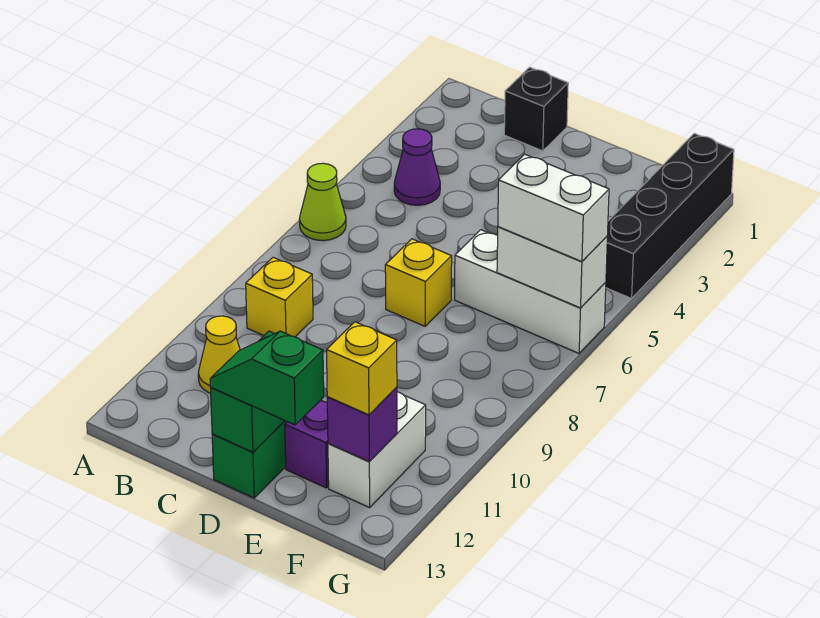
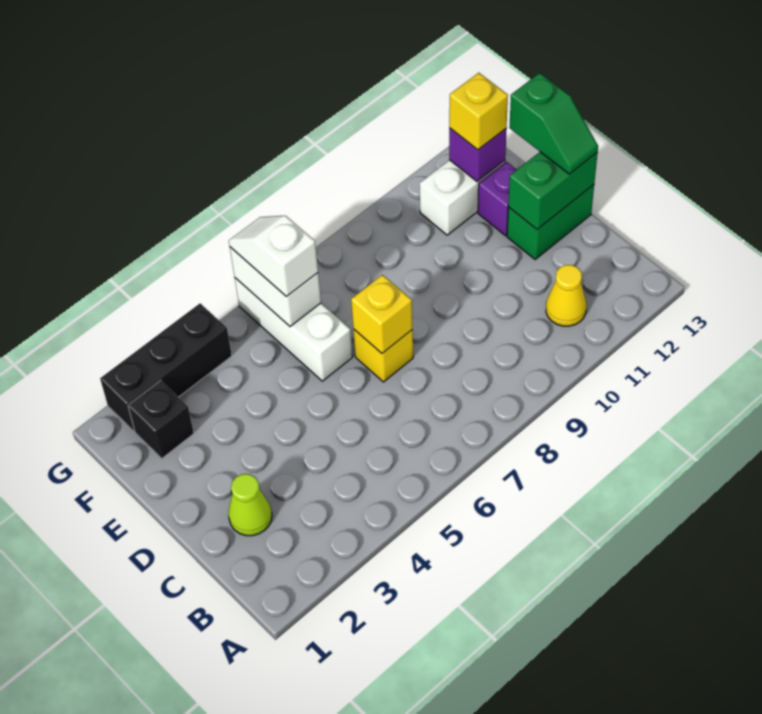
lime cone A6 level 1 -> lime cone C2 level 1
purple cone B4 level 1 -> none
yellow brick B9 level 1 -> yellow brick D7 level 2
black brick C1 level 1 -> black brick F2 level 1
white brick F6:G6 level 3 -> white slope F6:G6 level 3 top F
black brick G1:G4 level 1 -> black brick G2:G4 level 1

